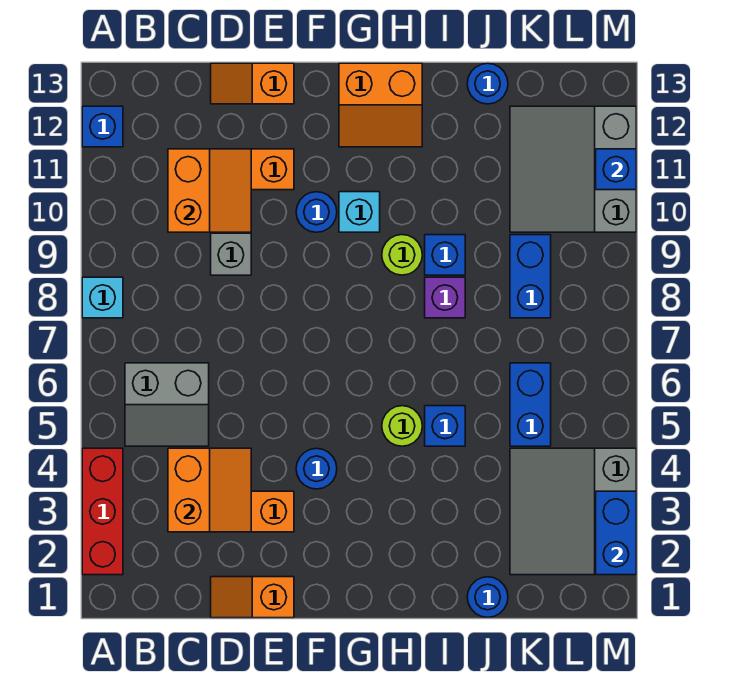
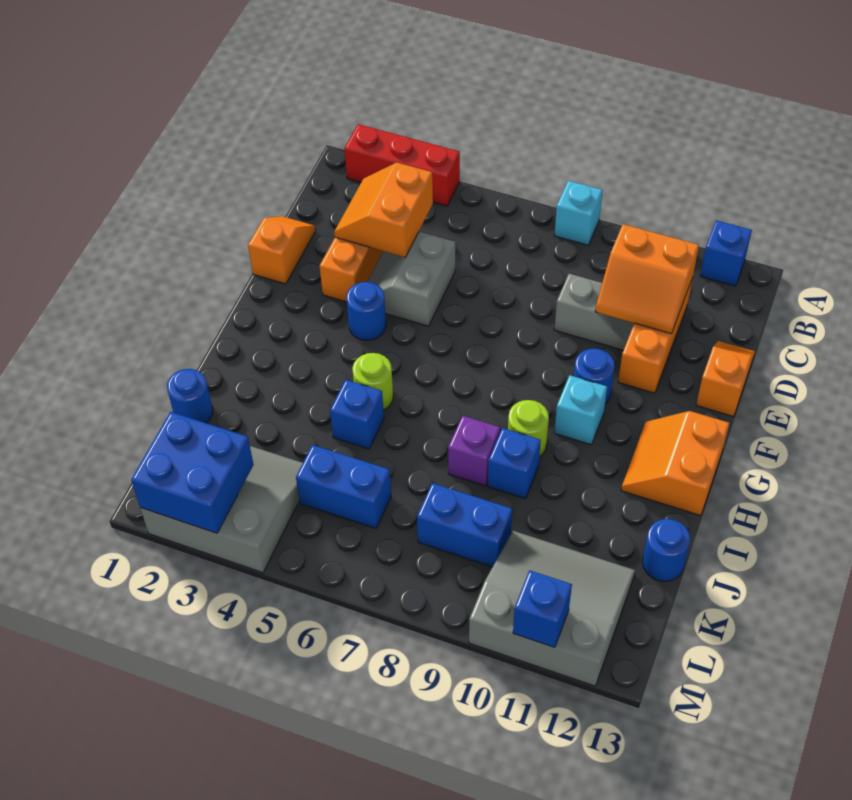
grey slope B5:C6 level 1 top 6 -> grey slope D4:E5 level 1 top 5
orange slope C3:D4 level 2 top C -> orange slope C3:D4 level 2 top 4
blue brick M2:M3 level 2 -> blue brick L2:M3 level 2

